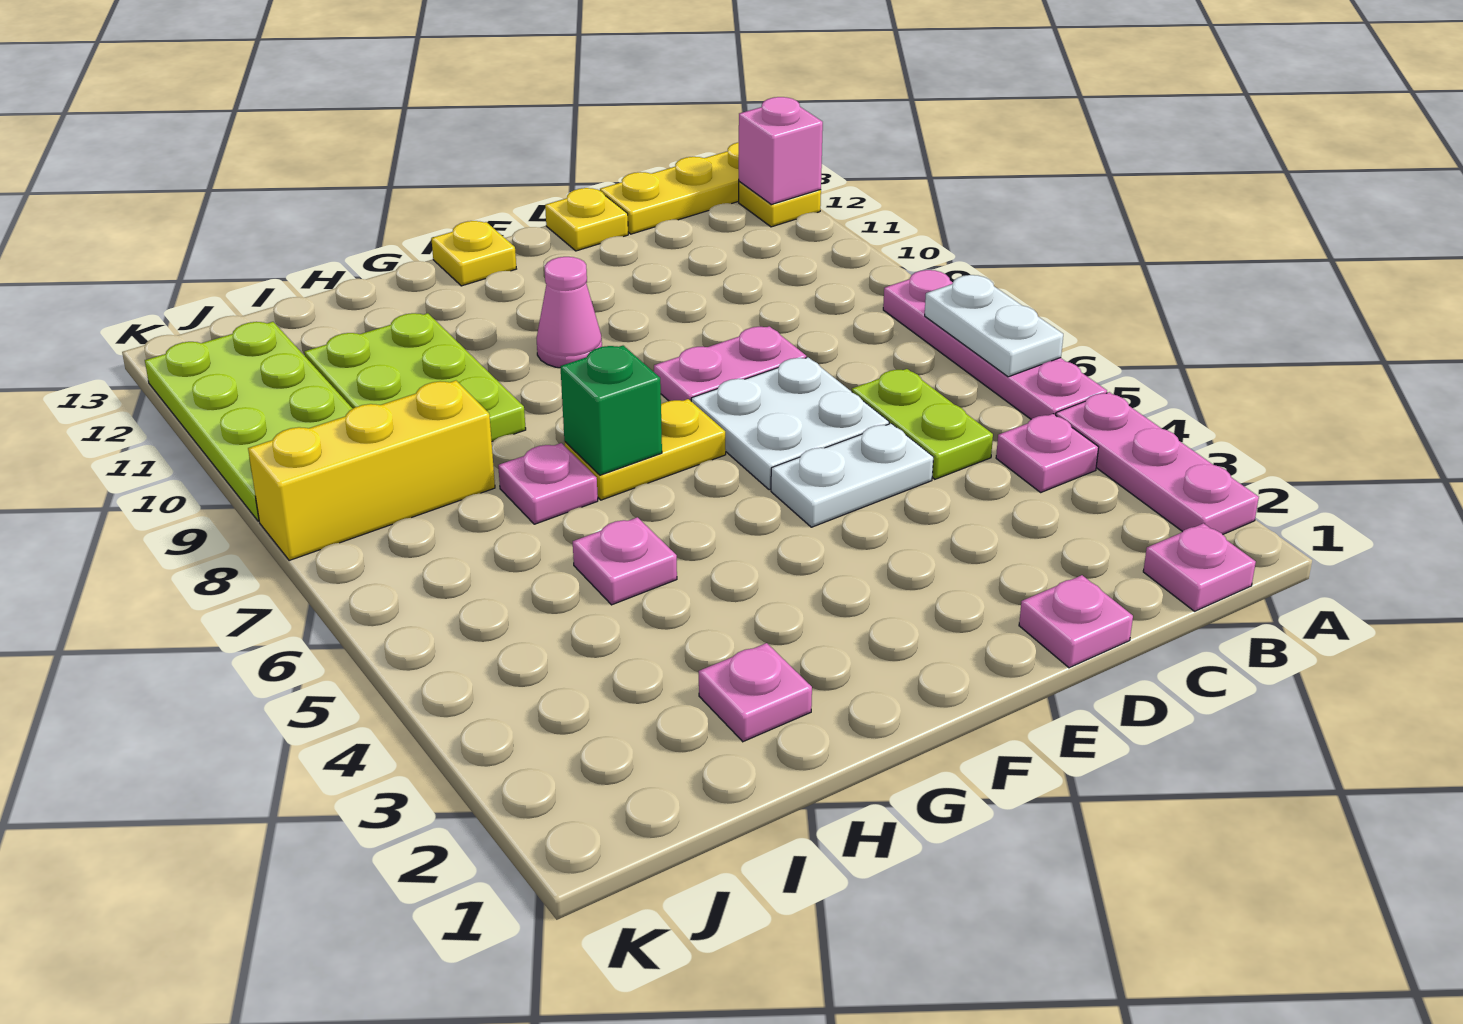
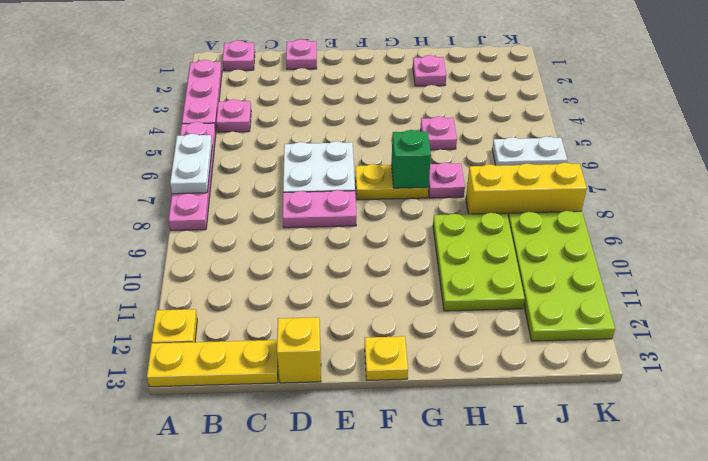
pink brick A12 level 2 -> none
lime plate C5:C6 level 1 -> none
white plate D5:E5 level 1 -> white plate J6:K6 level 1
yellow plate D13 level 1 -> yellow brick D13 level 1
pink cone F10 level 1 -> none

